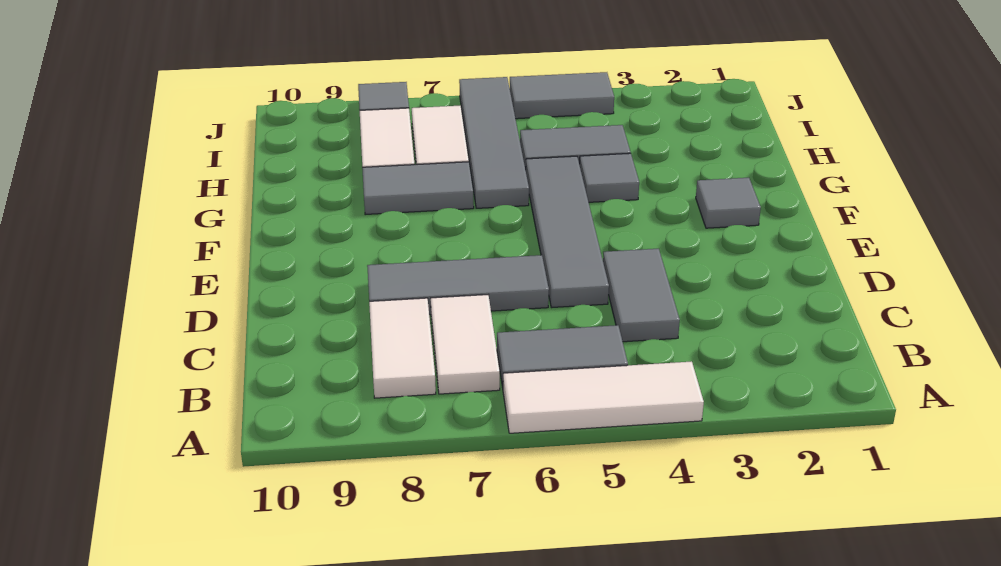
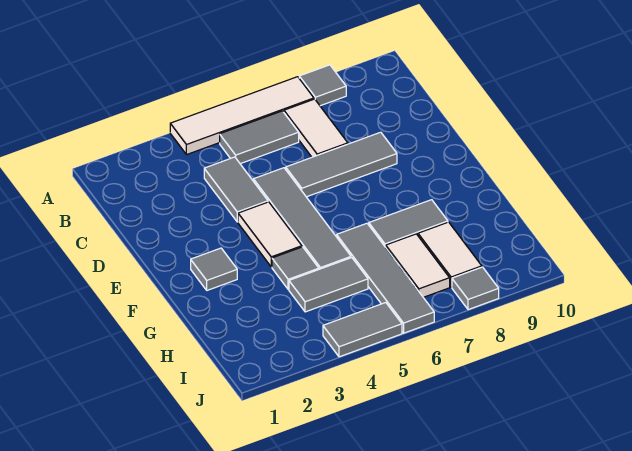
white tile A4:A6 level 1 -> white tile A4:A7 level 1
none -> grey tile A8 level 1
white tile B8:C8 level 1 -> white tile E4:F4 level 1

